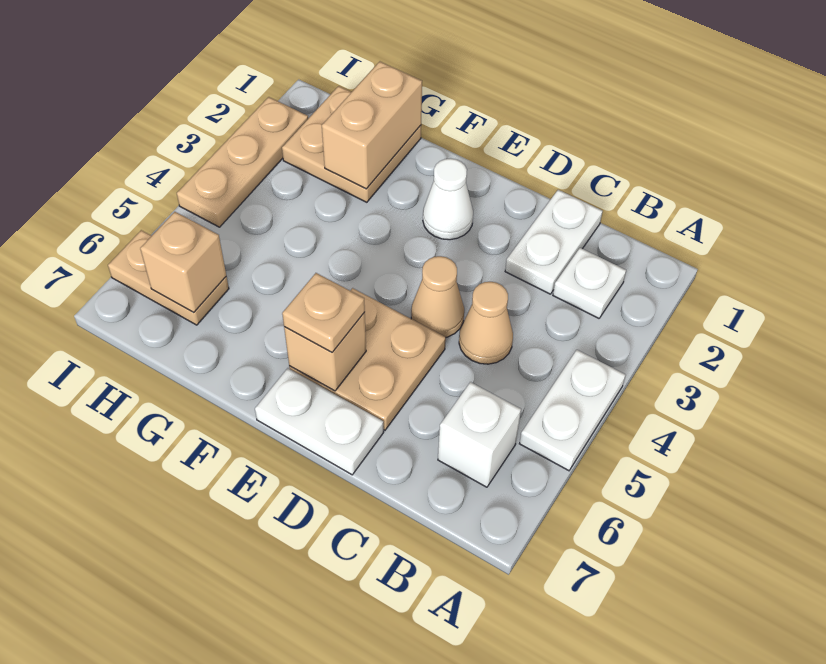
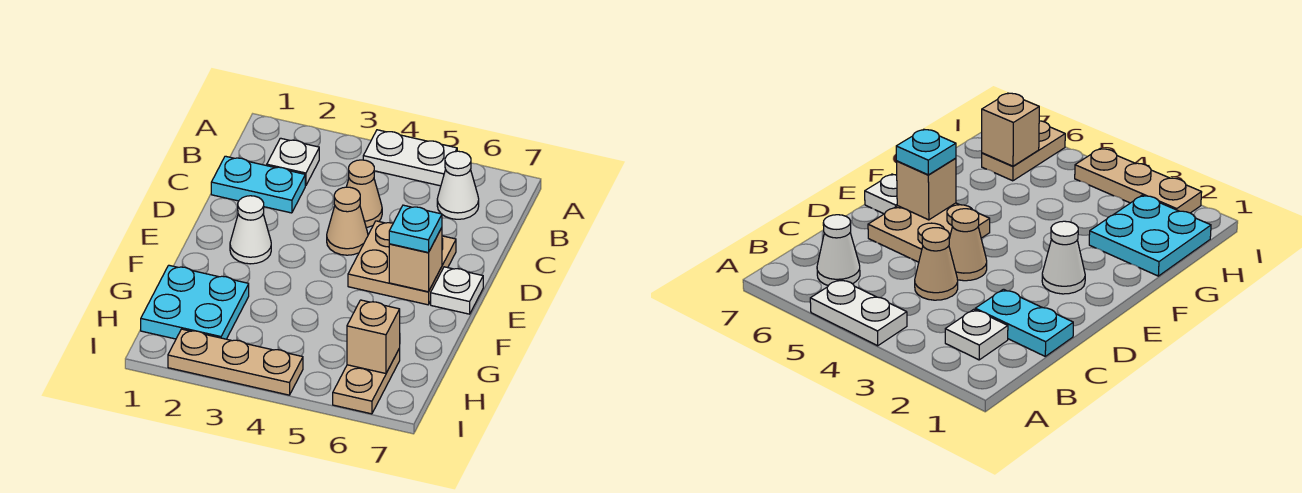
white brick B6 level 1 -> white cone B6 level 1
white plate C1:C2 level 1 -> cyan plate C1:C2 level 1
white plate D7:E7 level 1 -> white plate E7 level 1
tan plate E6 level 3 -> cyan plate E6 level 3
tan plate G1:H2 level 1 -> cyan plate G1:H2 level 1
tan brick G1:G2 level 2 -> none

